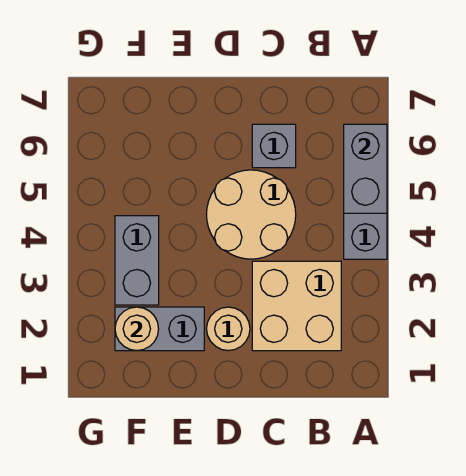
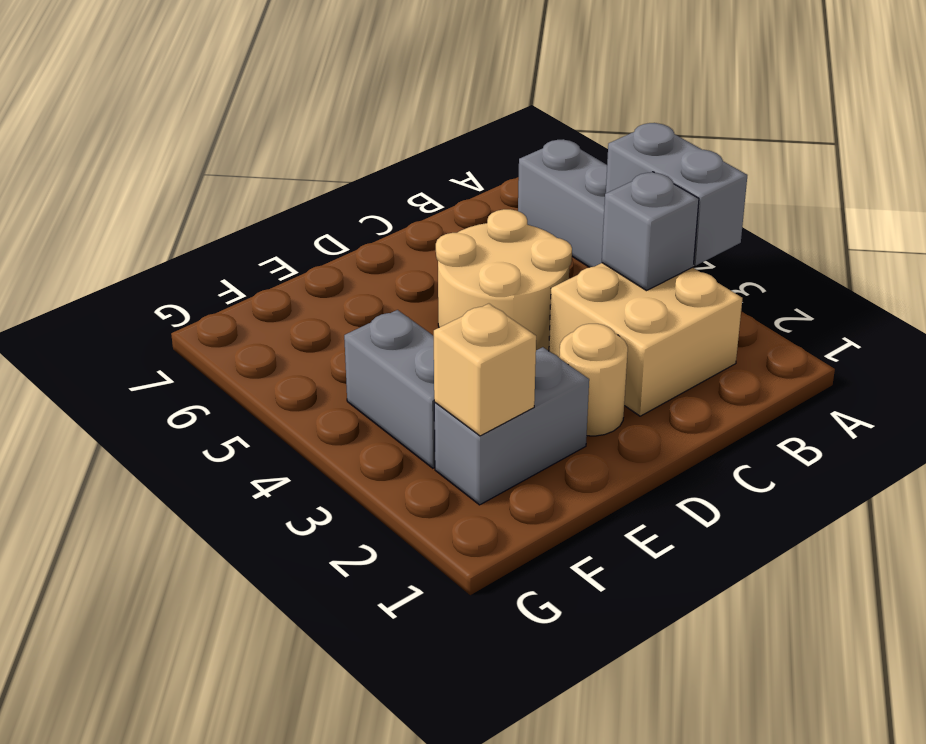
grey brick A5:A6 level 2 -> grey brick A3:A4 level 2
grey brick C6 level 1 -> grey brick B3 level 2
tan round brick F2 level 2 -> tan brick F2 level 2

